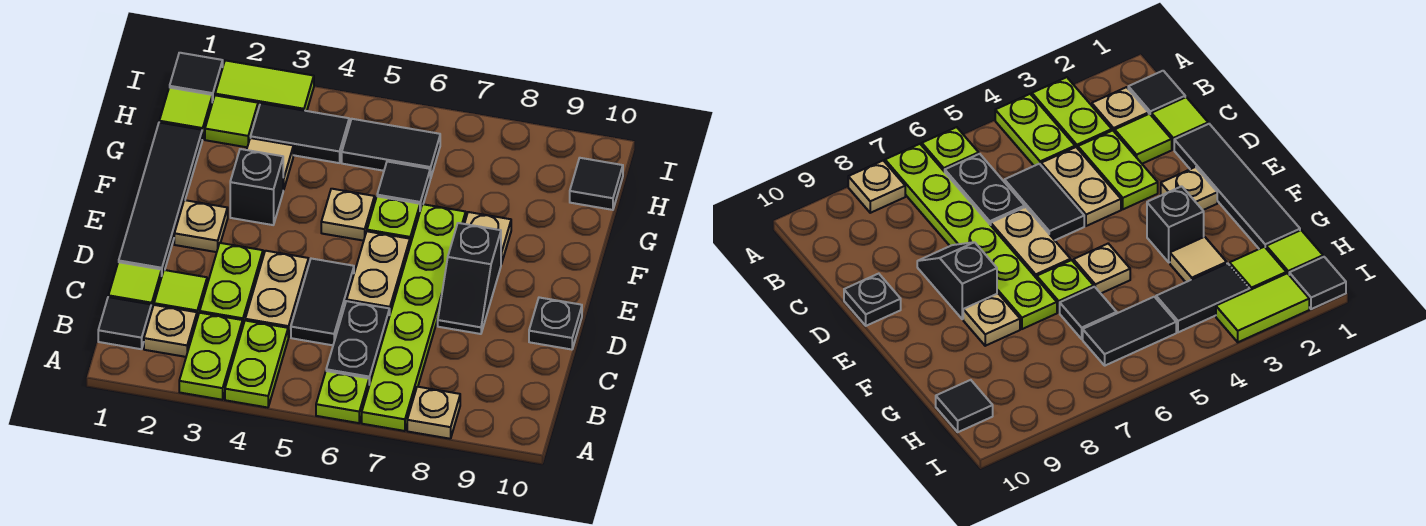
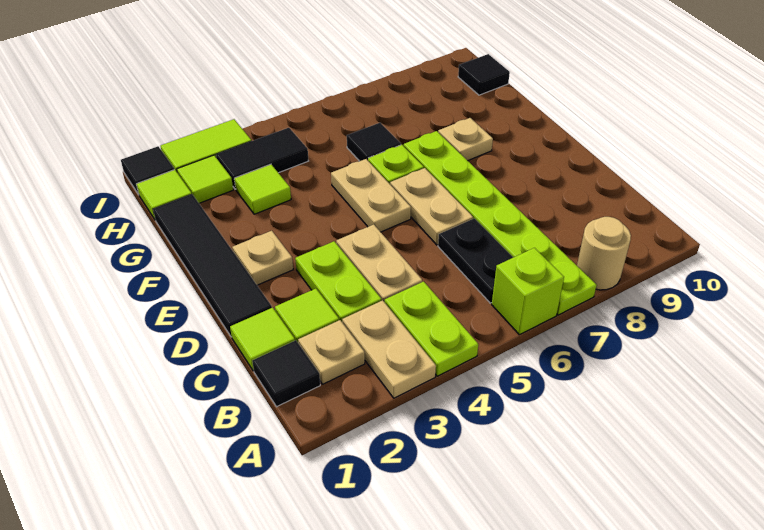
lime plate A3:B3 level 1 -> tan plate A3:B3 level 1
lime plate A6 level 1 -> lime brick A6 level 1
tan plate A8 level 1 -> tan round brick A8 level 1
black tile C5:D5 level 1 -> none
black slope D8:E8 level 1 top E -> none
black plate D10 level 1 -> none
black brick F3 level 1 -> none
tan plate F5 level 1 -> tan plate E5:F5 level 1
tan tile G3 level 1 -> lime tile G3 level 1
black tile H5:H6 level 1 -> none

